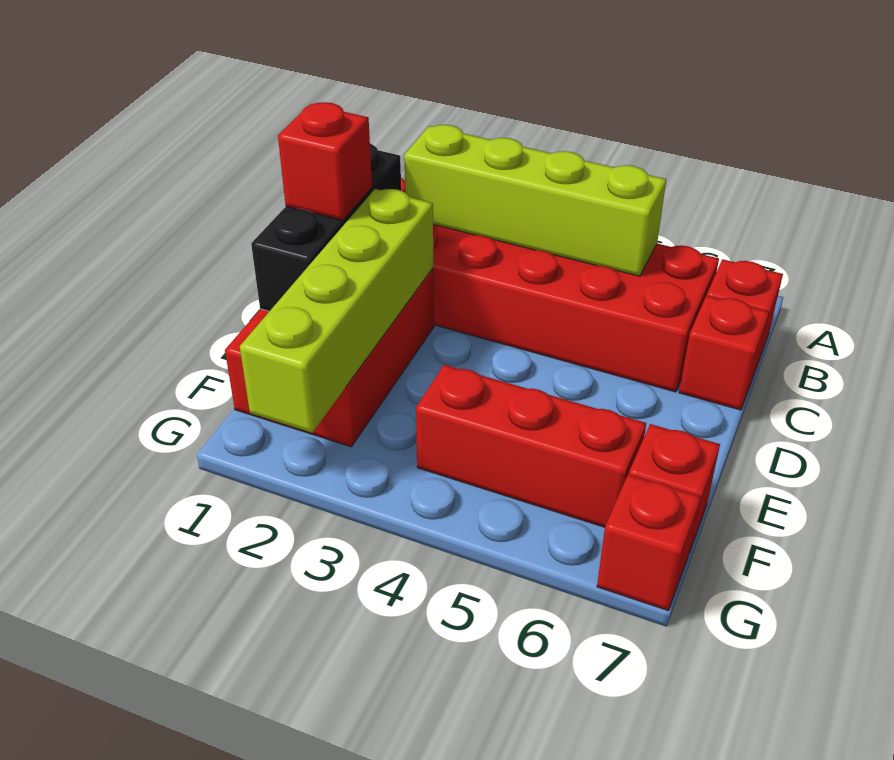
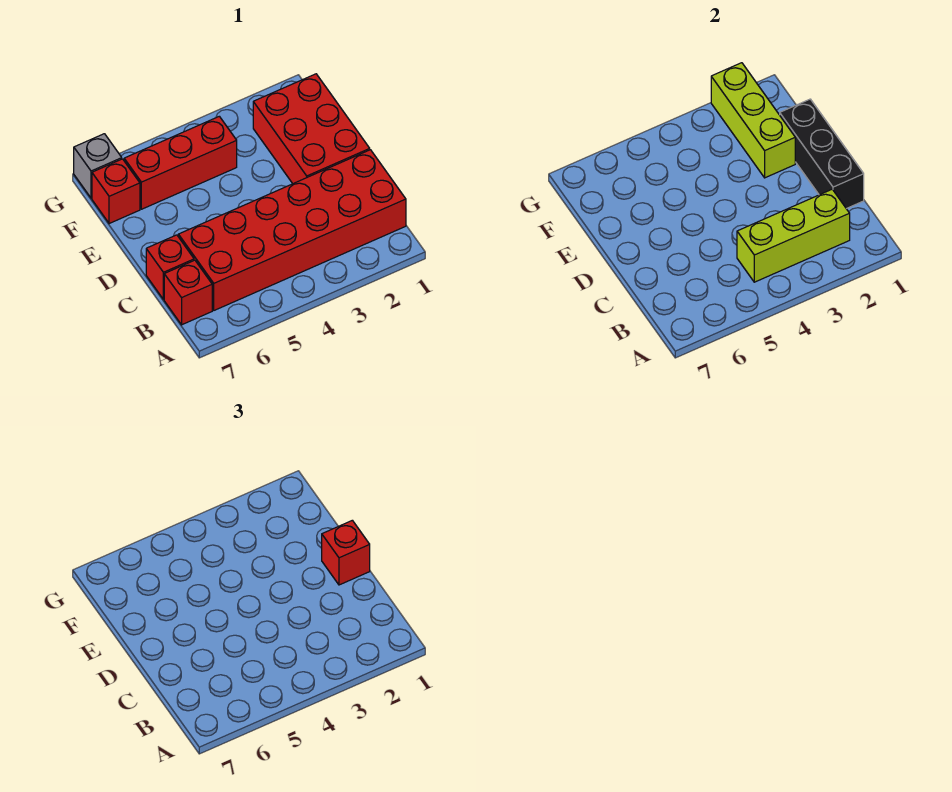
lime brick B2:B5 level 2 -> lime brick B2:B4 level 2
lime brick D2:G2 level 2 -> lime brick E2:G2 level 2
red brick G7 level 1 -> grey brick G7 level 1

